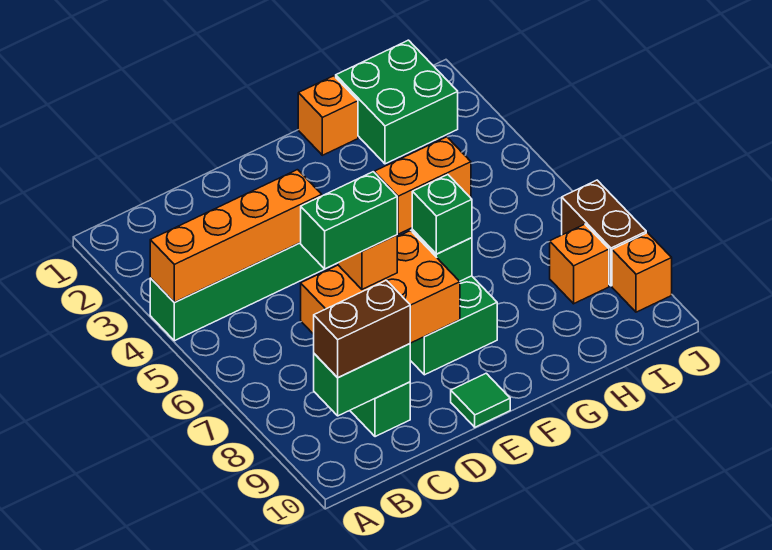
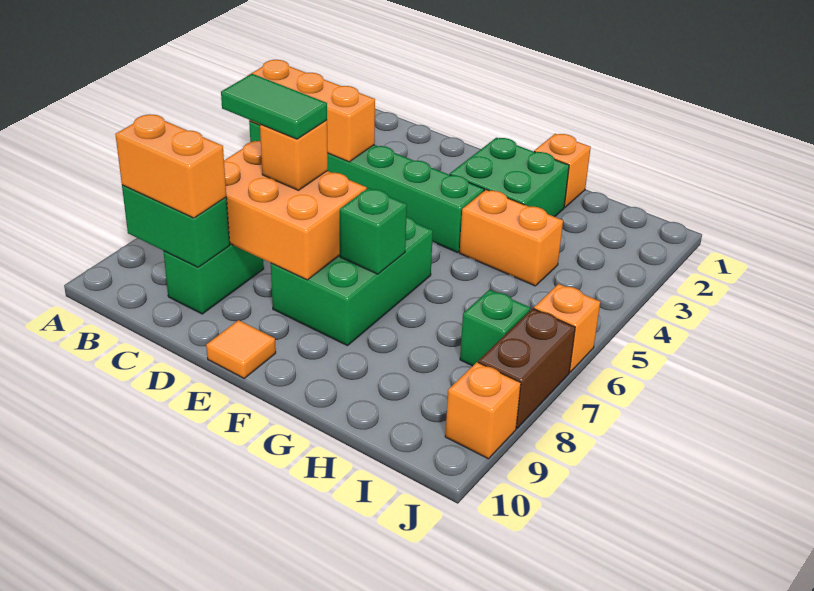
orange brick A4:D4 level 2 -> orange brick A4:C4 level 2
brown brick B9:C9 level 3 -> orange brick B9:C9 level 3
green brick C7:D7 level 4 -> green tile C7:D7 level 4
green tile E10 level 1 -> orange tile E10 level 1
green brick F7 level 3 -> green brick I7 level 1
green brick H1:I2 level 1 -> green brick F2:G3 level 1
orange brick I8 level 1 -> orange brick J6 level 1

